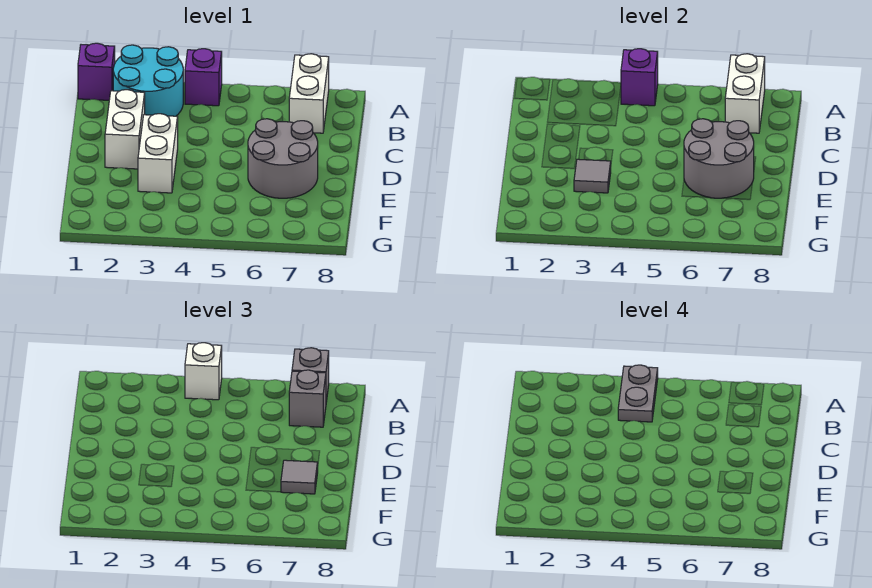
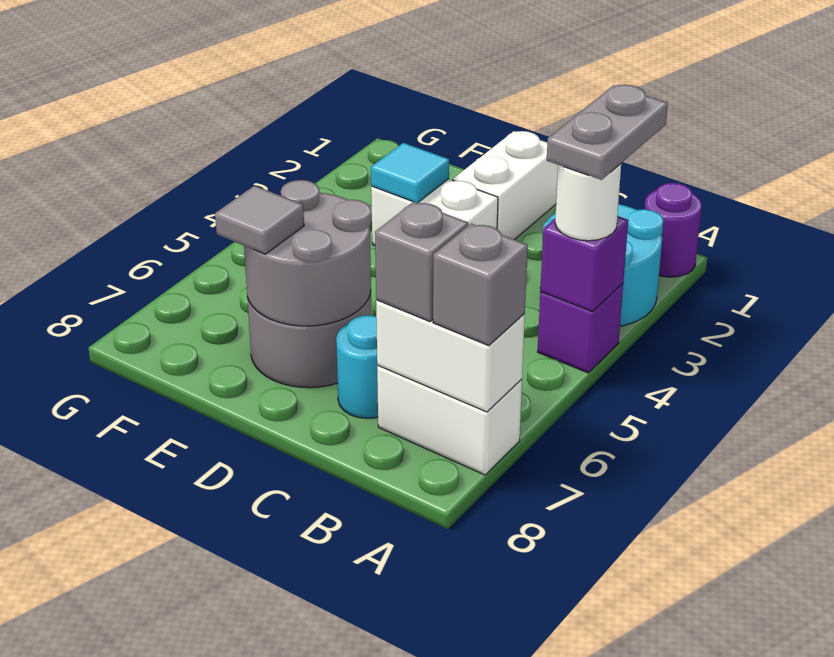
purple brick A1 level 1 -> purple round brick A1 level 1
white brick A4 level 3 -> white round brick A4 level 3
grey plate A4:B4 level 4 -> grey plate A3:A4 level 4
white brick C2:D2 level 1 -> white brick D1:D2 level 1
none -> cyan round brick C7 level 1
grey tile E3 level 2 -> cyan tile E3 level 2

